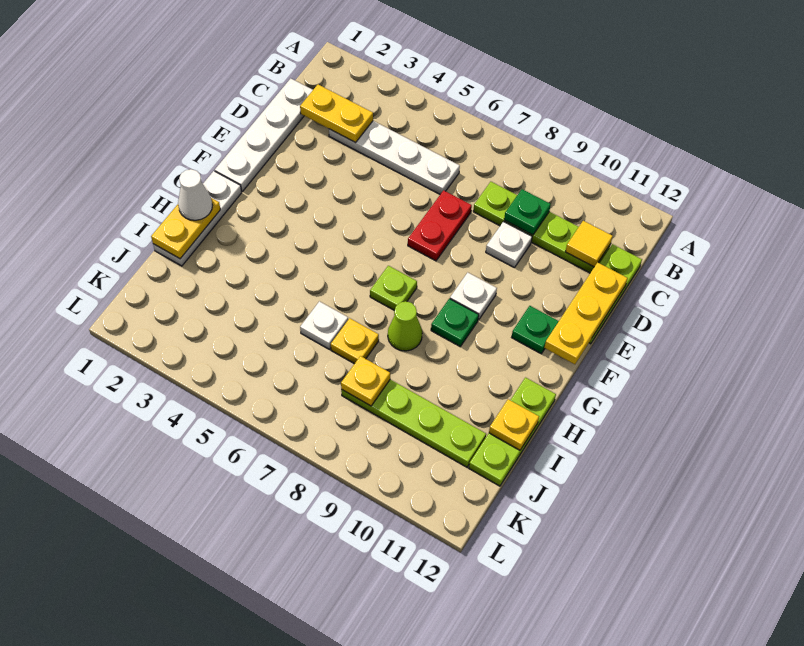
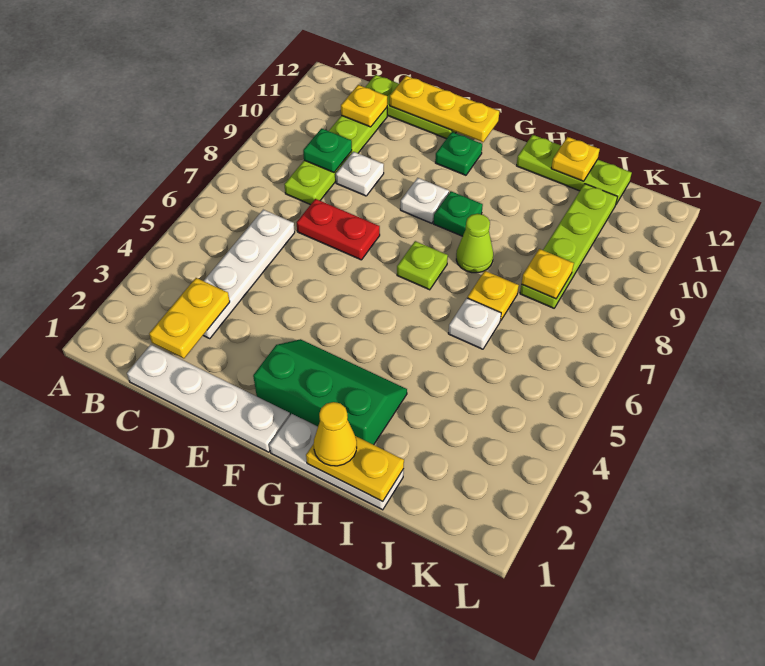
yellow tile C11 level 2 -> yellow plate C11 level 2
none -> green slope F2:H3 level 1 top 2
white cone H1 level 3 -> yellow cone H1 level 3

